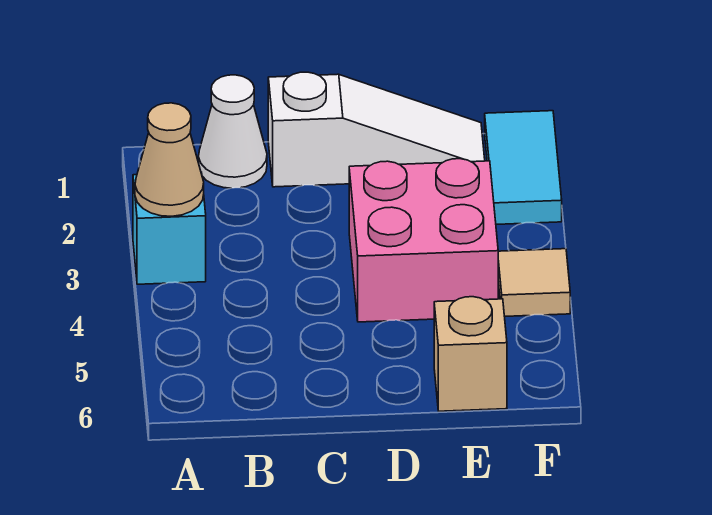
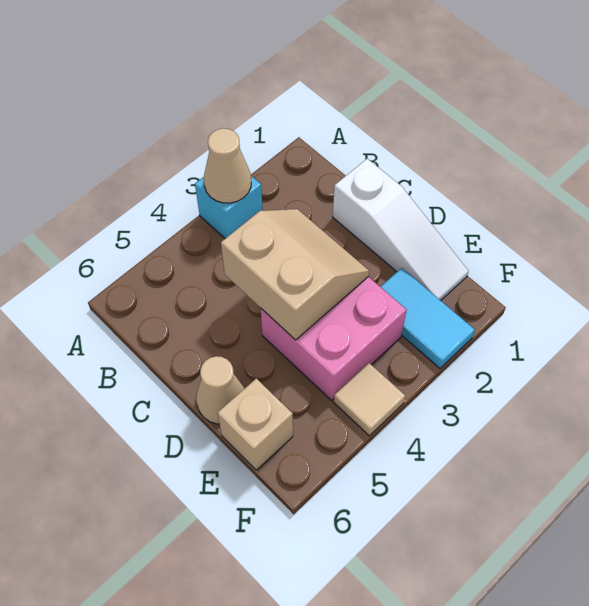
white cone B1 level 1 -> none
none -> tan slope C3:D4 level 2 top 4
none -> tan cone D6 level 1
cyan tile F1:F2 level 1 -> cyan tile E2:F2 level 1

